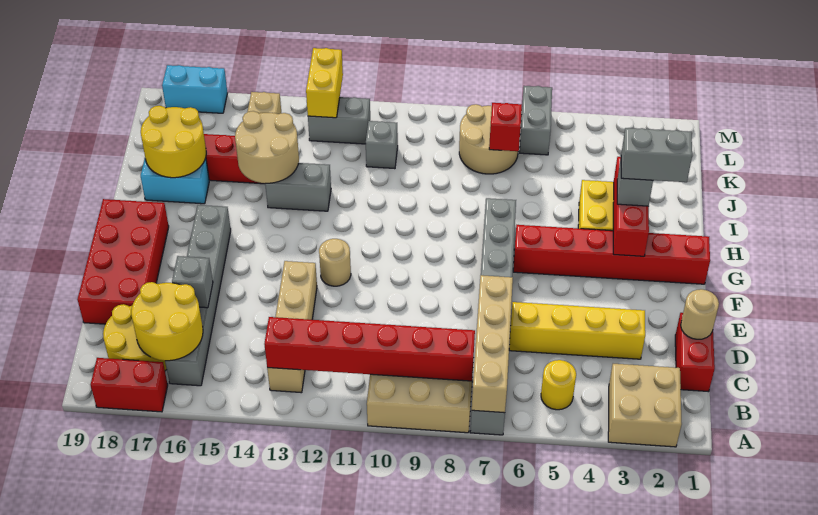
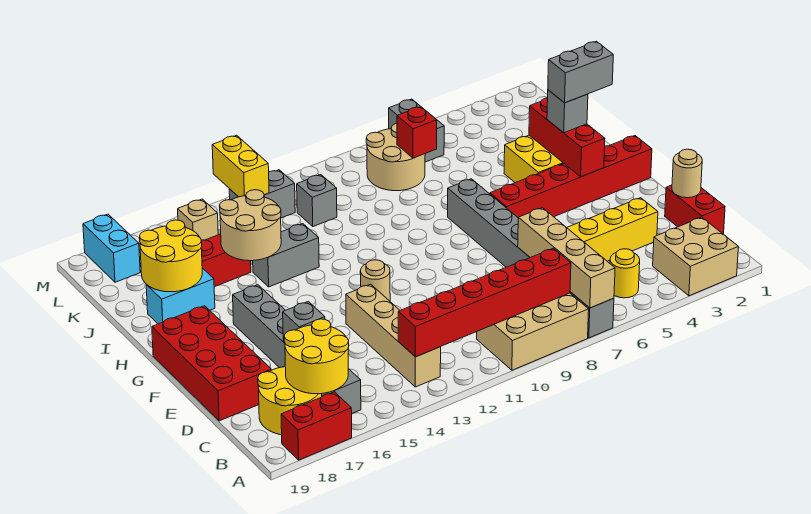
cyan brick M17:M18 level 1 -> cyan brick L18:M18 level 1

